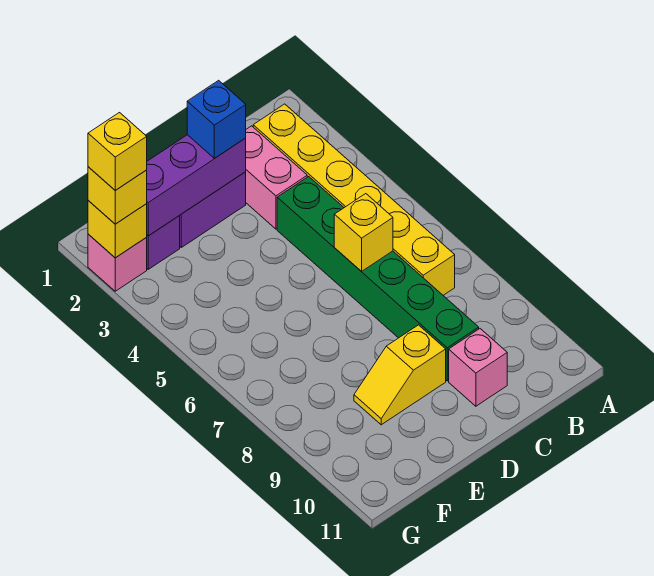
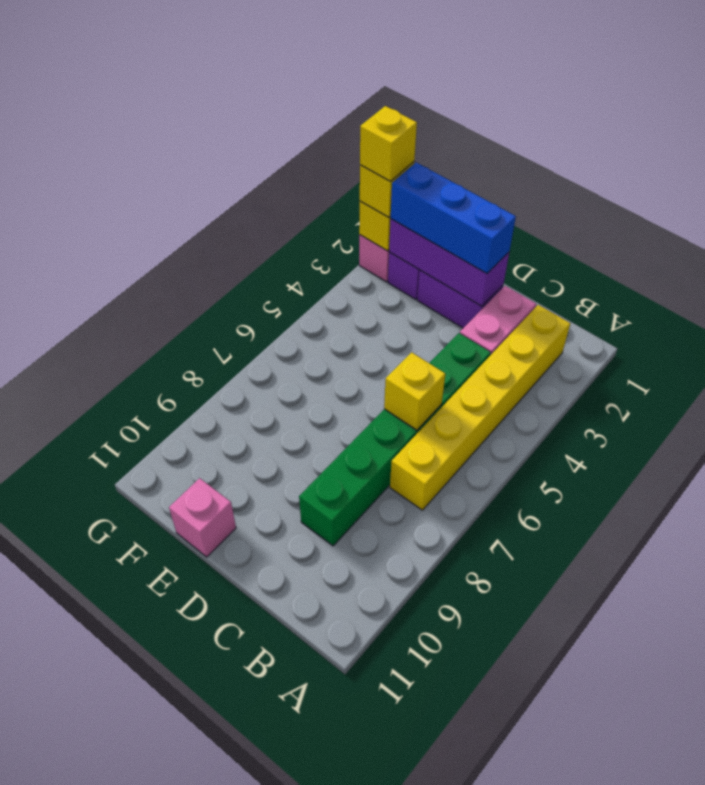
pink brick C10 level 1 -> pink brick E11 level 1
blue brick D2 level 3 -> blue brick D2:F2 level 3
yellow slope D9:E9 level 1 top D -> none

